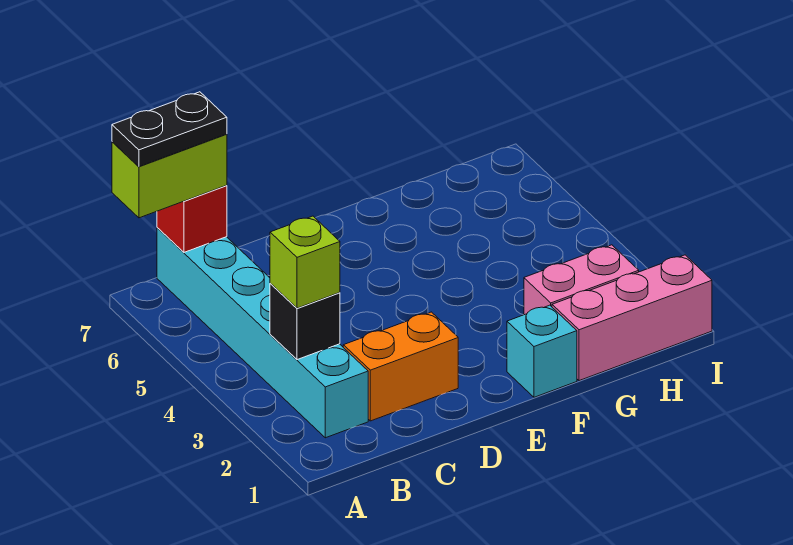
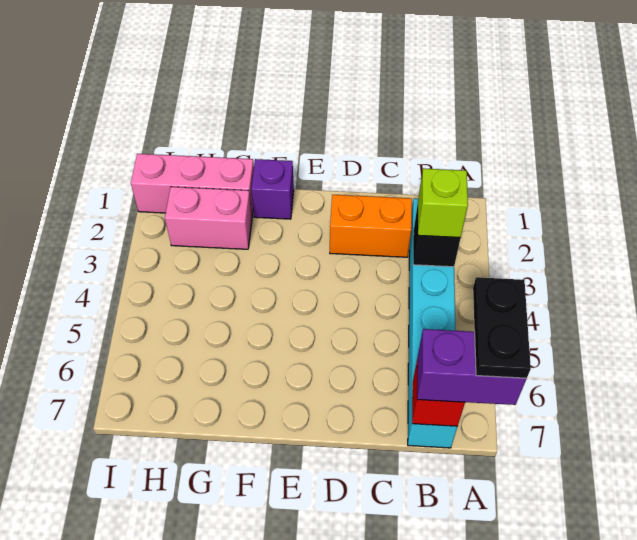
lime brick A7:B7 level 3 -> purple brick A7:B7 level 3
black plate A7:B7 level 4 -> black plate A6:A7 level 4
cyan brick F1 level 1 -> purple brick F1 level 1

